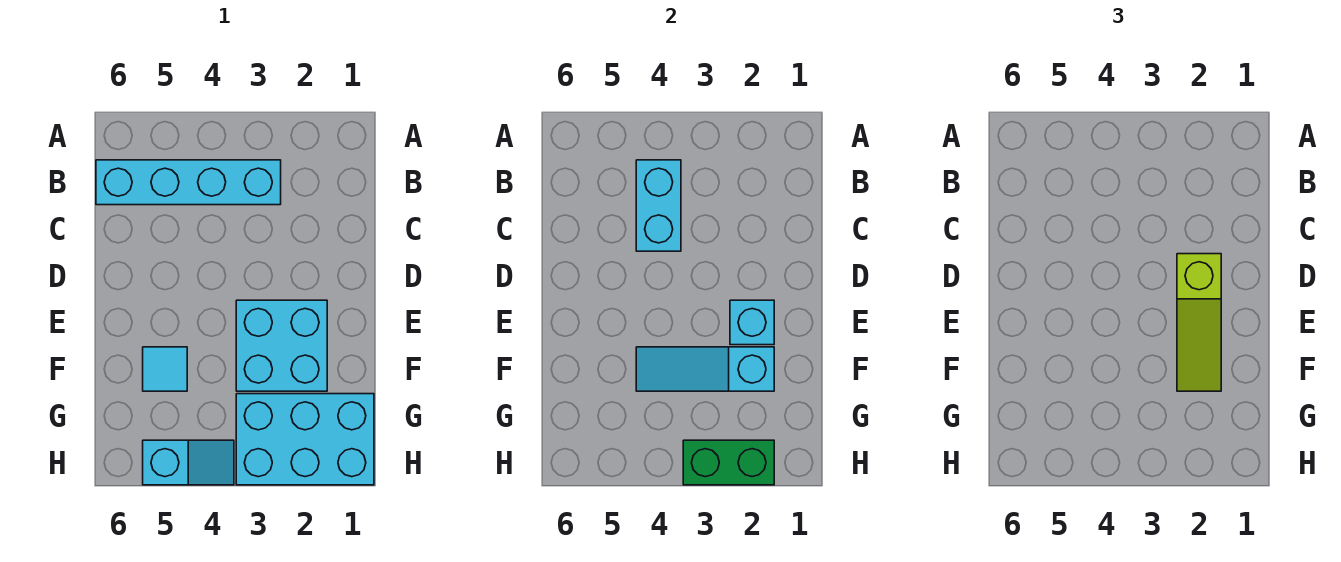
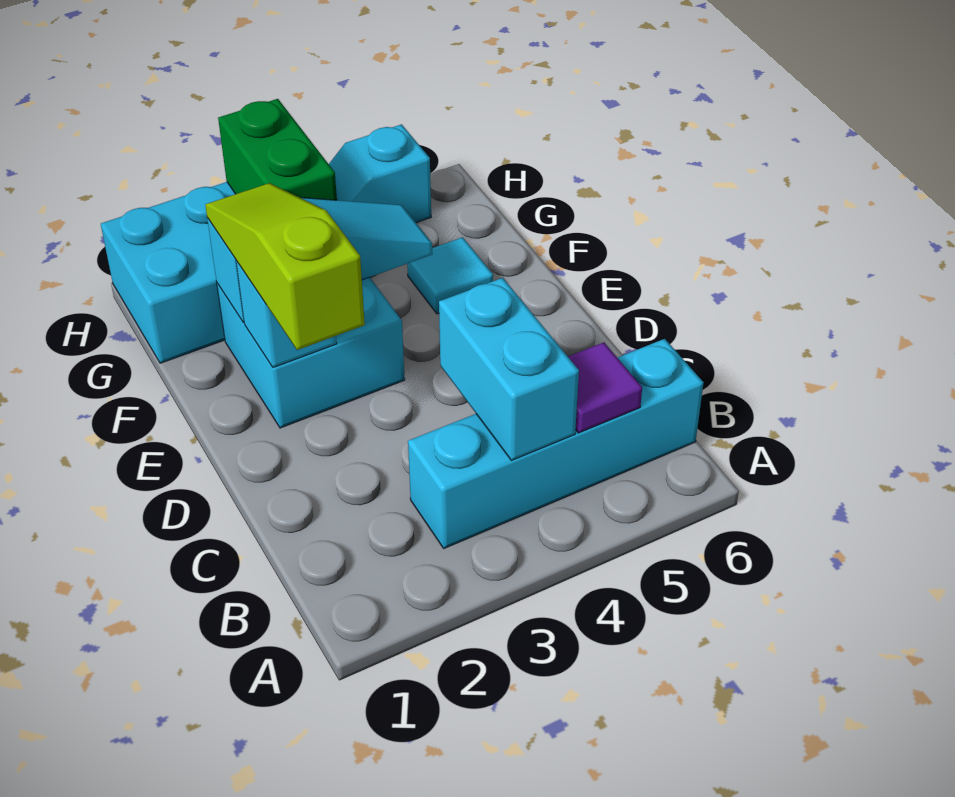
none -> purple tile B5 level 2
green brick H2:H3 level 2 -> green brick G3:H3 level 2

